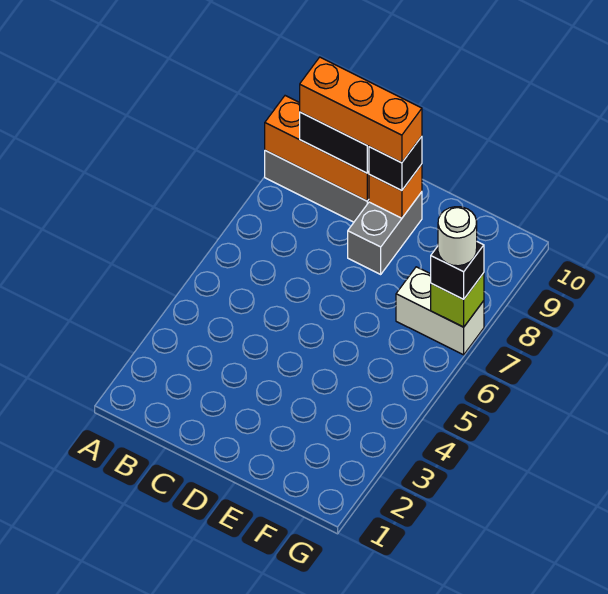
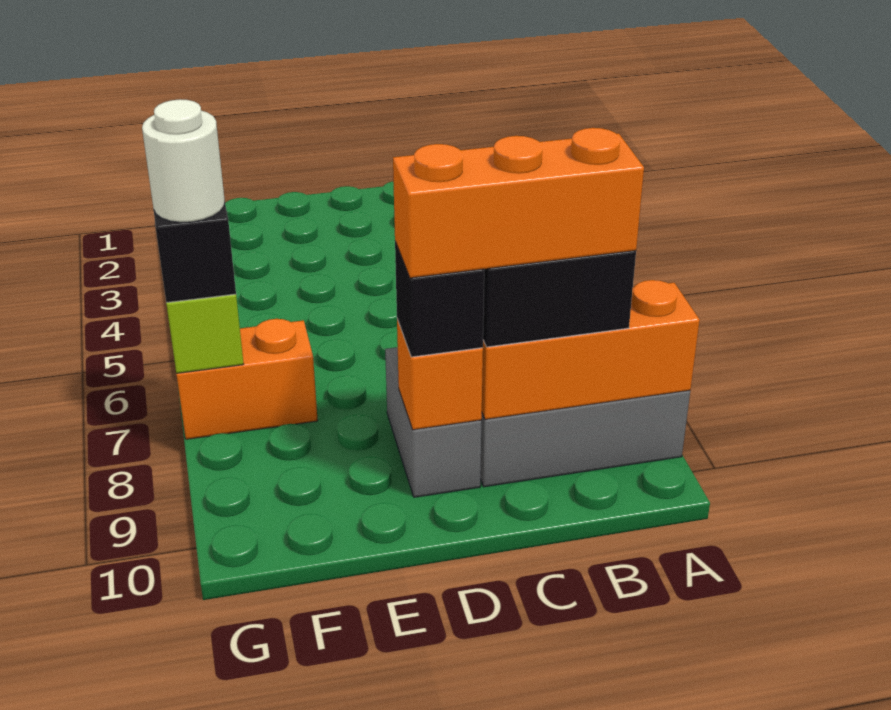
white brick F7:G7 level 1 -> orange brick F7:G7 level 1

